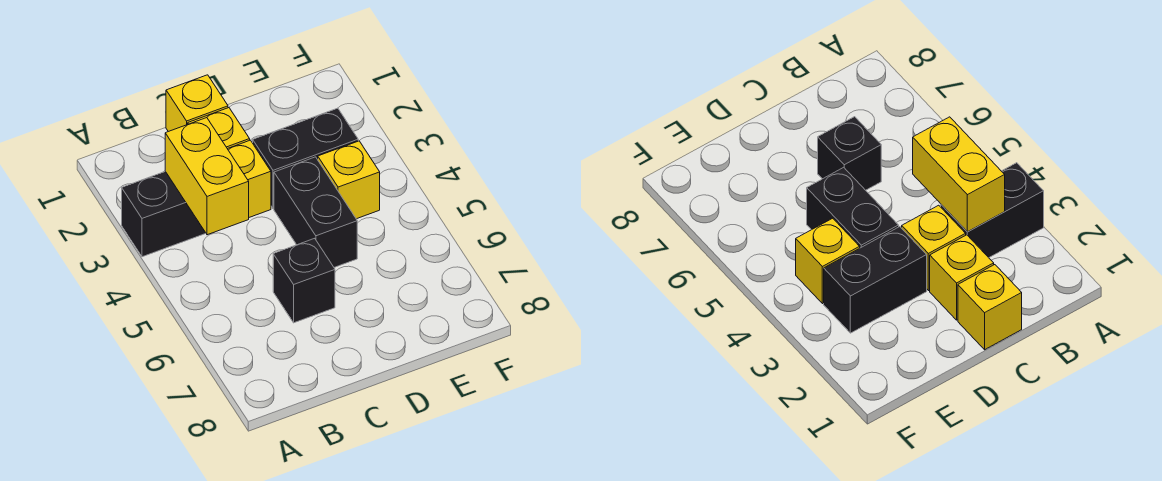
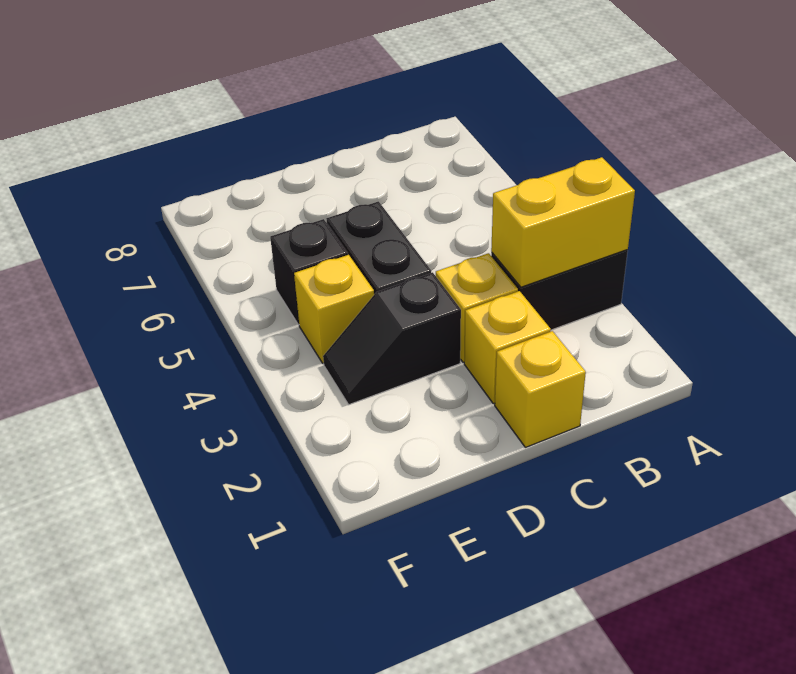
yellow brick B3:B4 level 2 -> yellow brick A3:B3 level 2
black brick C6 level 1 -> black brick E5 level 1
black brick D3:E3 level 1 -> black slope D3:E3 level 1 top D

